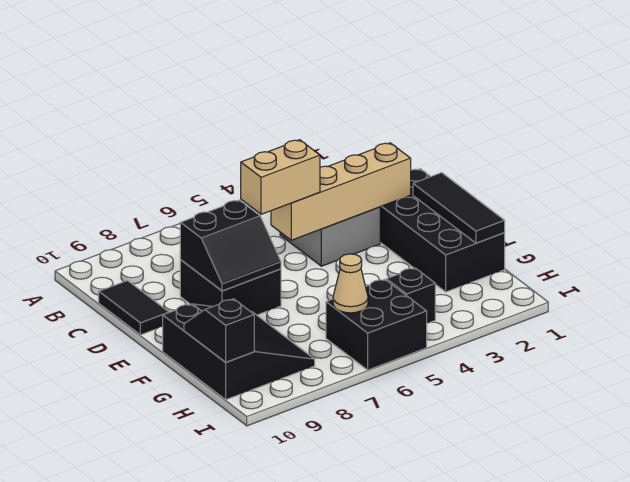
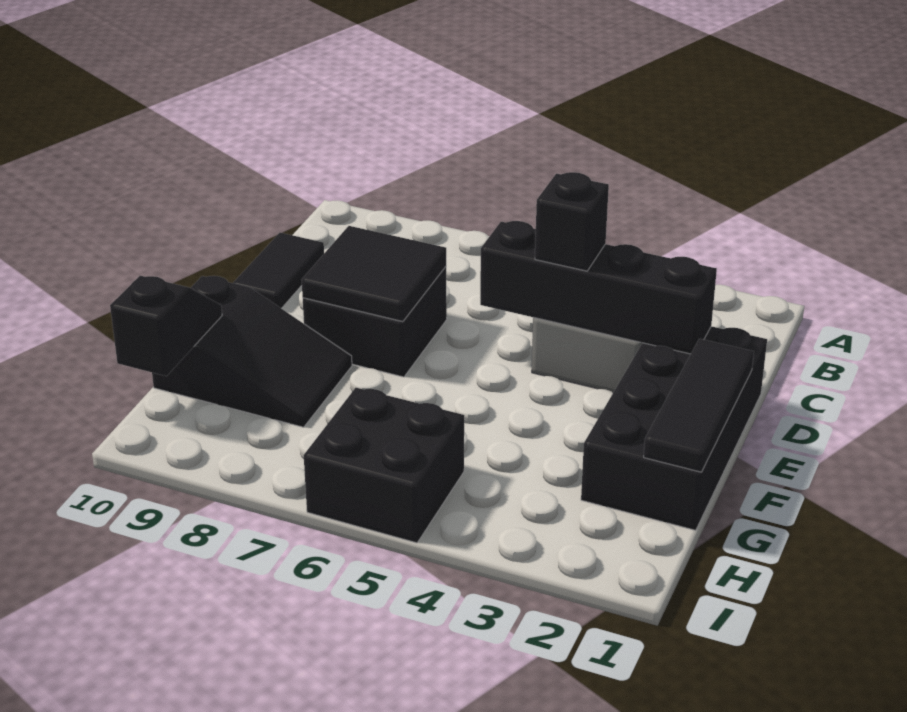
tan brick D2:D5 level 2 -> black brick D2:D5 level 2
tan brick D5:D6 level 3 -> none
black slope D7:E8 level 2 top D -> black tile D7:E8 level 2
black slope F8:H10 level 1 top 10 -> black slope F8:G10 level 1 top 10
black brick H4 level 1 -> black brick D4 level 3
tan cone H6 level 2 -> none

